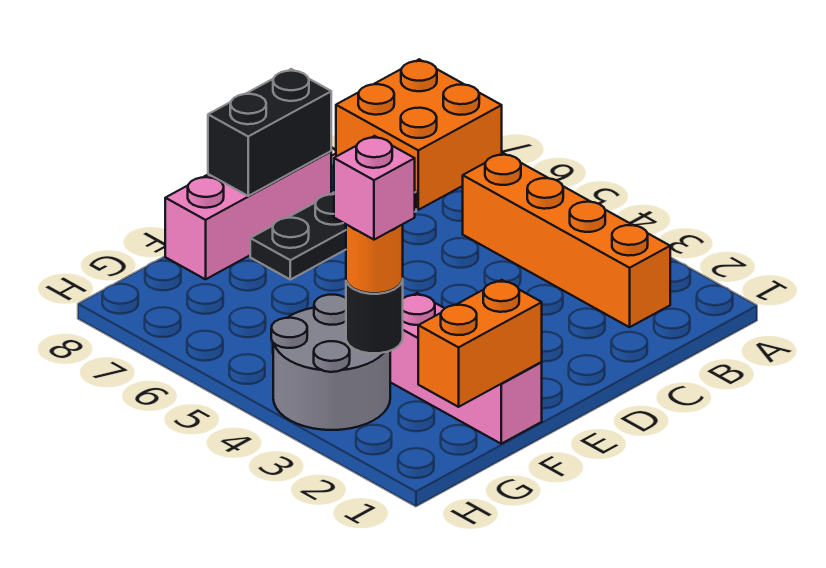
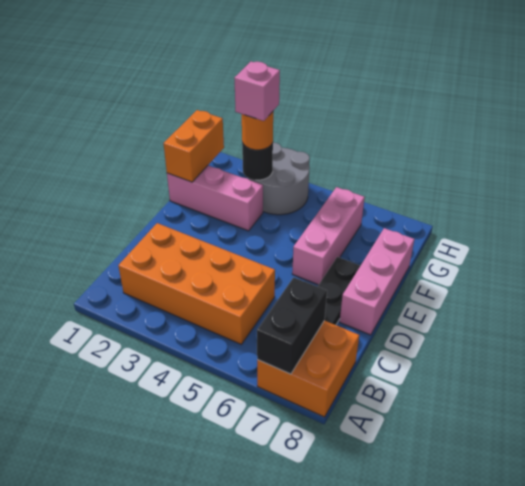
orange brick B2:B5 level 1 -> orange brick B2:C5 level 1
black brick D8:E8 level 2 -> black brick A7:B7 level 2
none -> pink brick E6:G6 level 1

